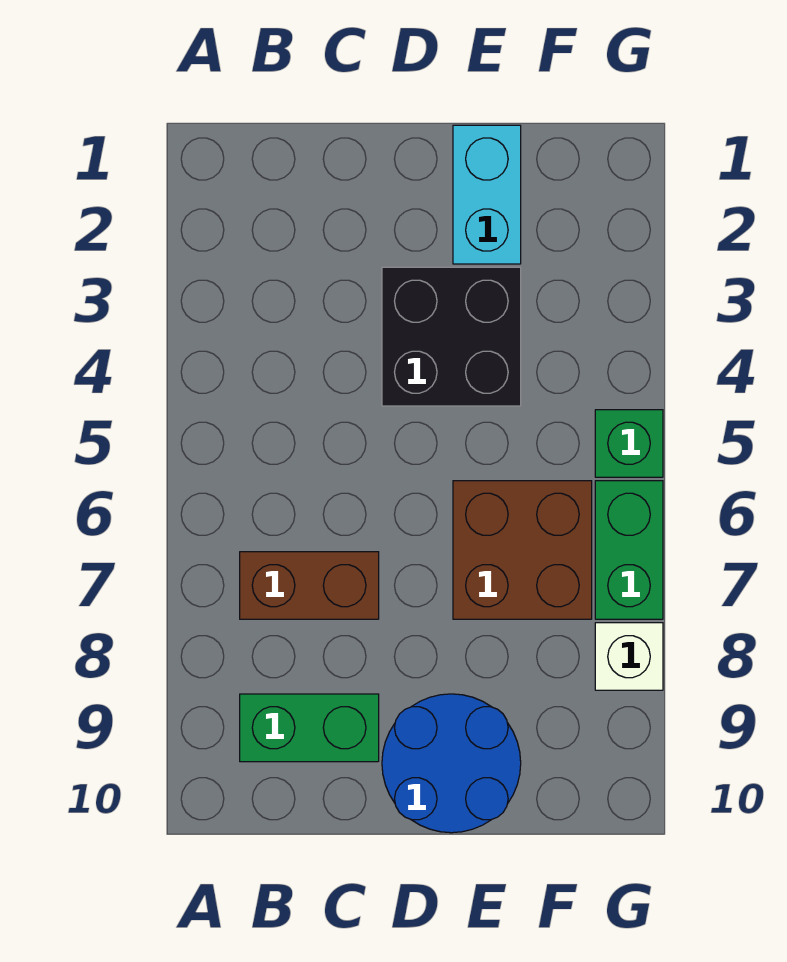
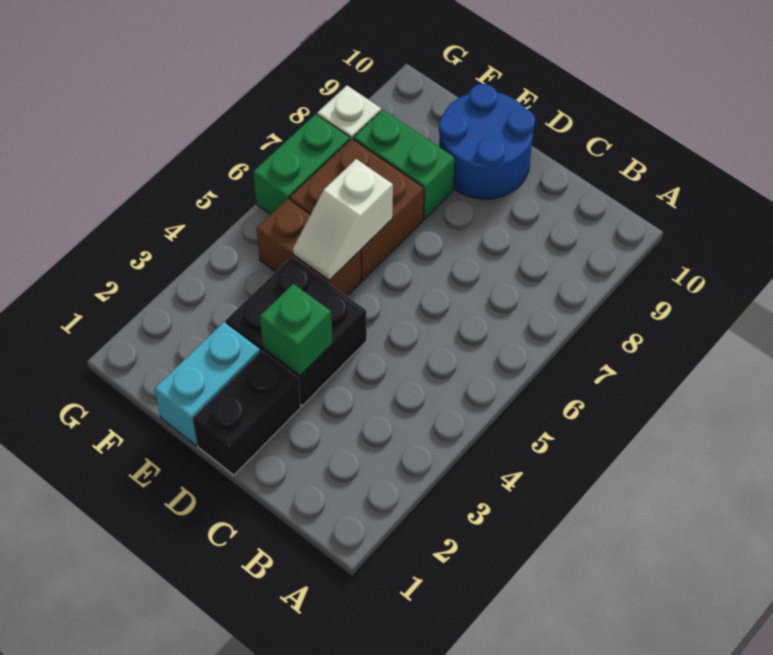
brown brick B7:C7 level 1 -> brown brick E5:F5 level 1
green brick B9:C9 level 1 -> green brick E8:F8 level 1
none -> black brick D1:D2 level 1
none -> white slope E5:E6 level 2 top 6
green brick G5 level 1 -> green brick D3 level 2

